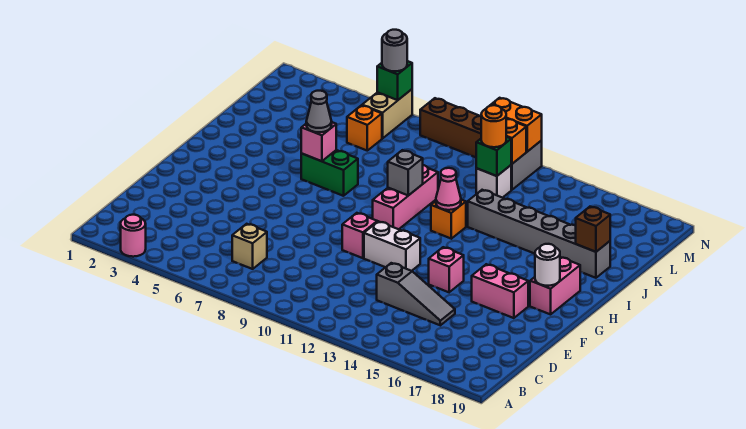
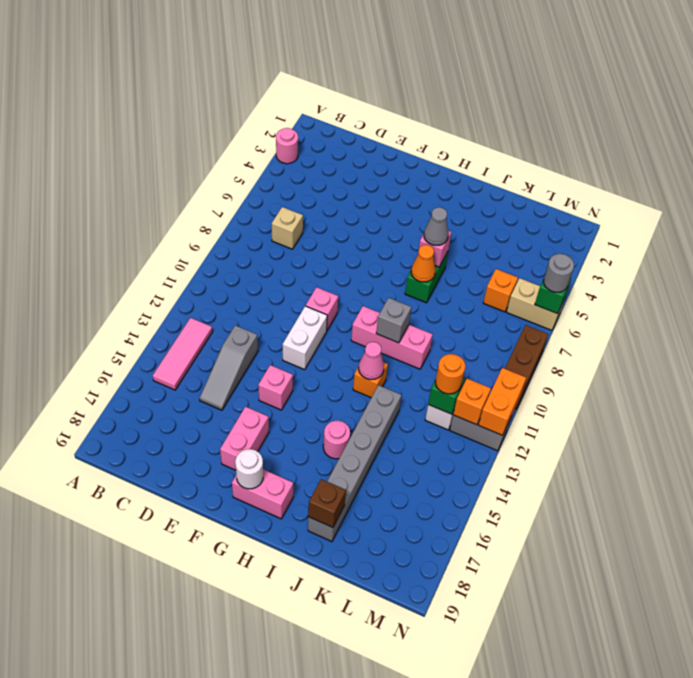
none -> pink tile B13:B15 level 1
none -> orange cone I7 level 2
none -> pink round brick I15 level 1

